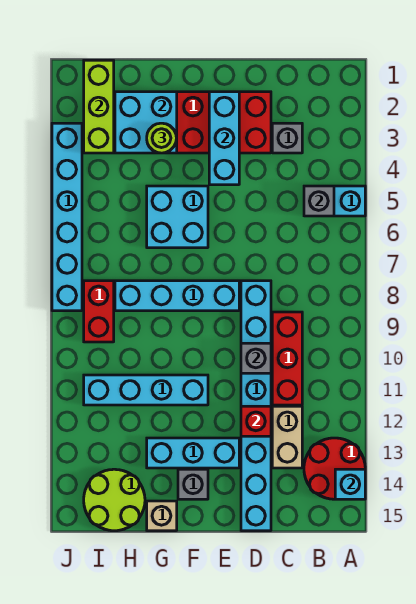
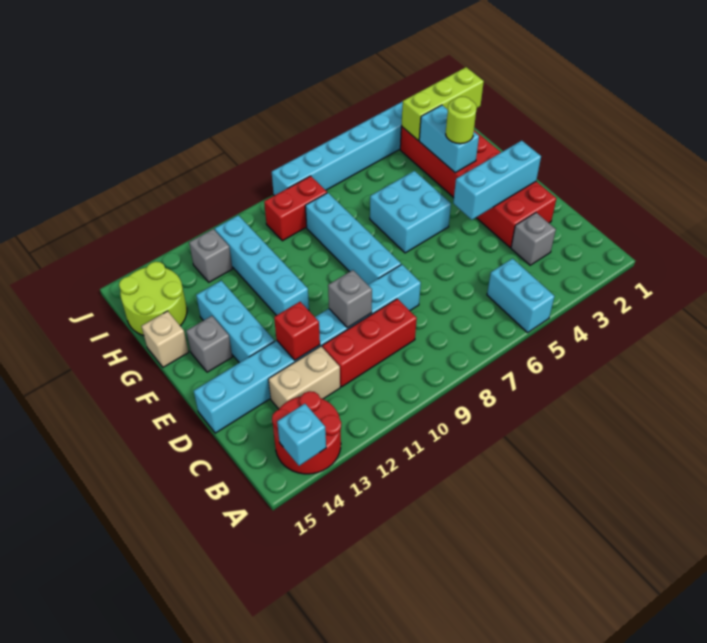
grey brick B5 level 2 -> grey brick I12 level 1
cyan brick G2:H3 level 2 -> cyan brick G3:H3 level 2

